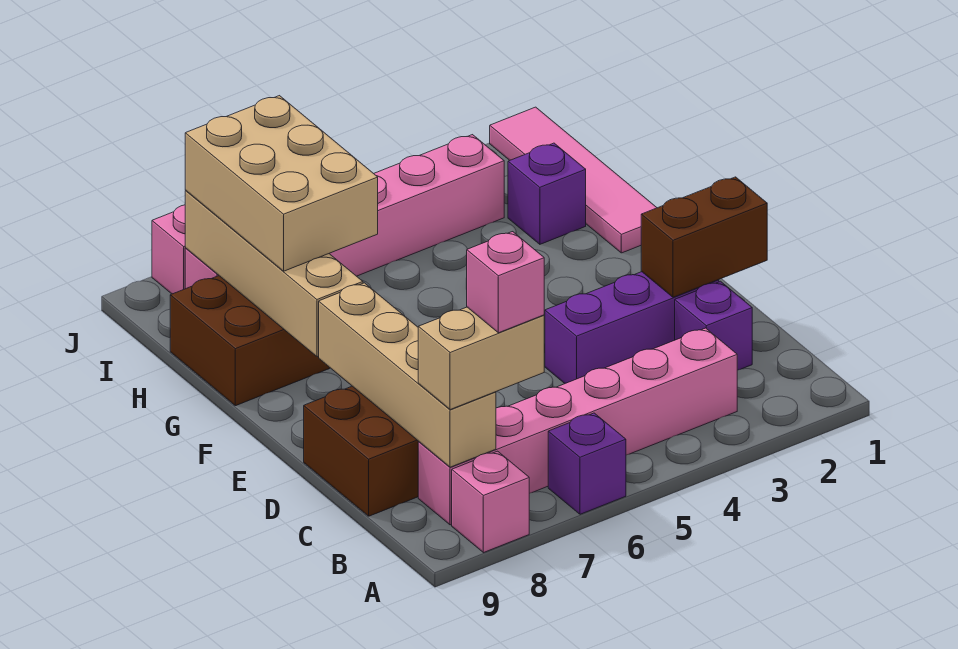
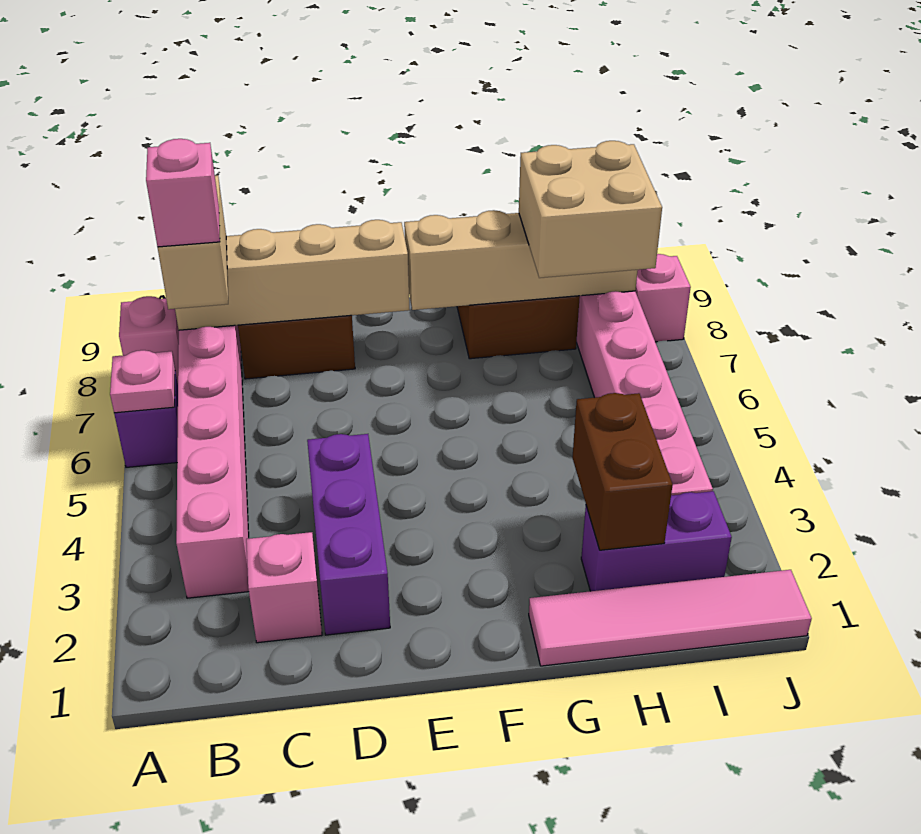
none -> pink plate A6 level 2
purple brick C2 level 1 -> pink brick C2 level 1
brown brick D1:D2 level 2 -> brown brick H2:H3 level 2
tan brick G7:I8 level 3 -> tan brick H7:I8 level 3
purple brick H2 level 1 -> purple brick H2:I2 level 1

